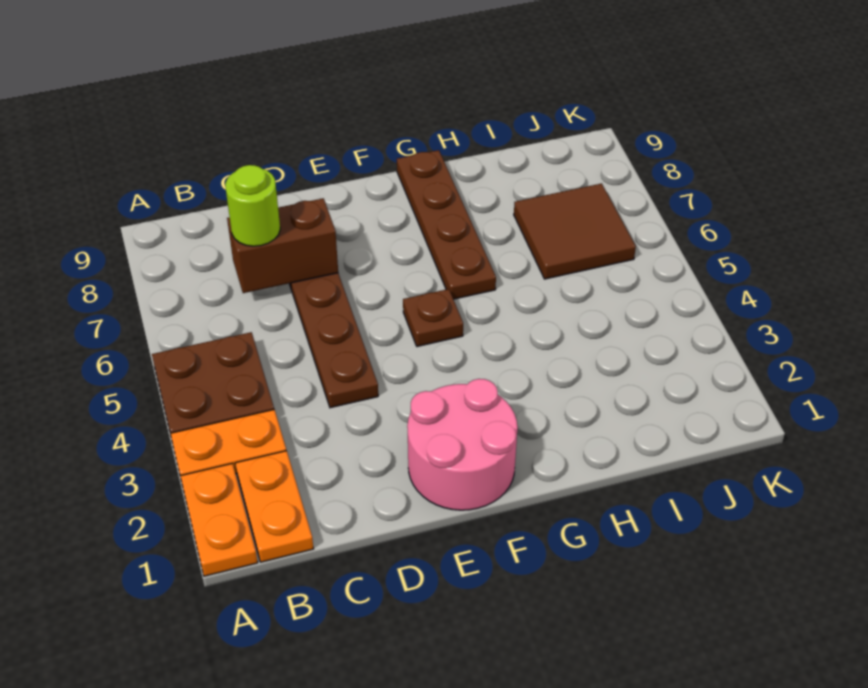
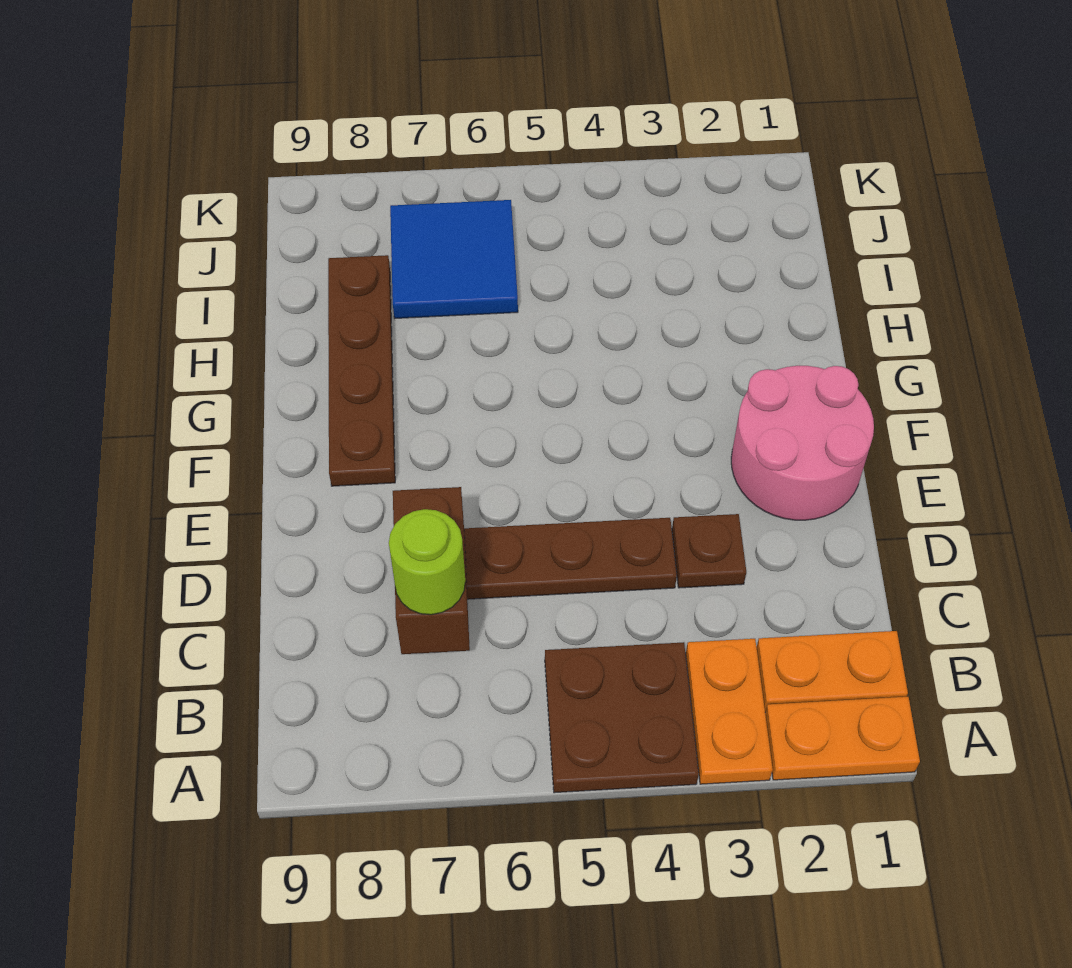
brown plate F5 level 1 -> brown plate D3 level 1
brown plate G6:G9 level 1 -> brown plate F8:I8 level 1
brown tile I6:J7 level 1 -> blue tile I6:J7 level 1

